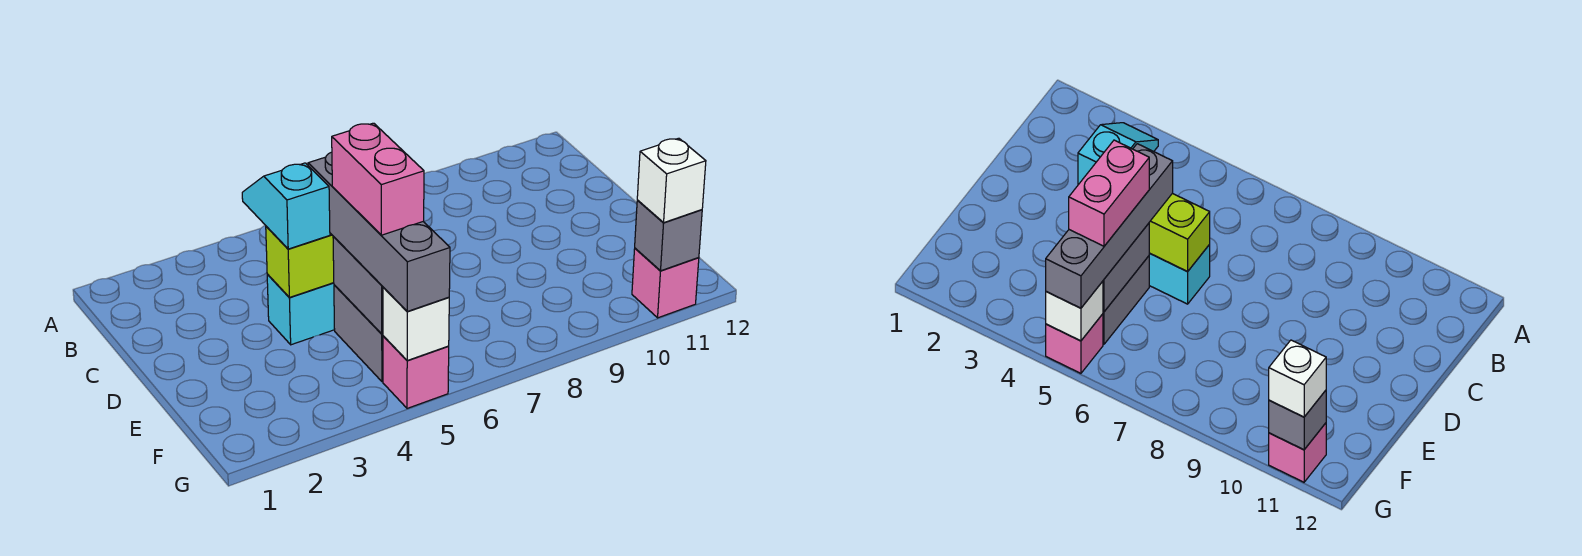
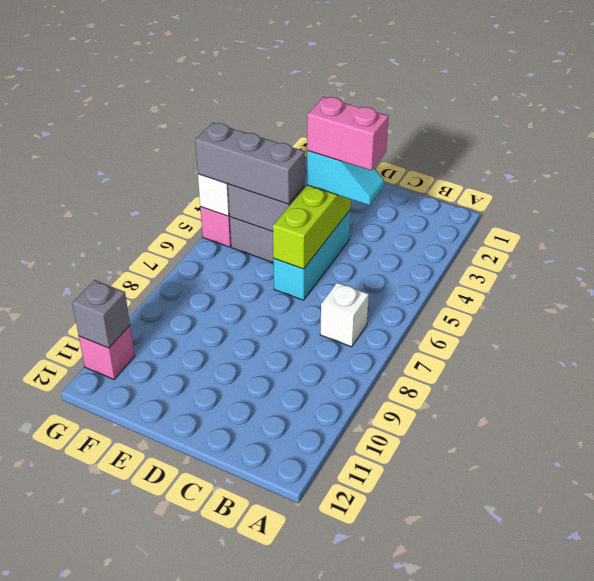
grey brick D5:G5 level 3 -> grey brick E5:G5 level 3
pink brick E5:F5 level 4 -> pink brick C4:D4 level 4
white brick G11 level 3 -> white brick B7 level 1

